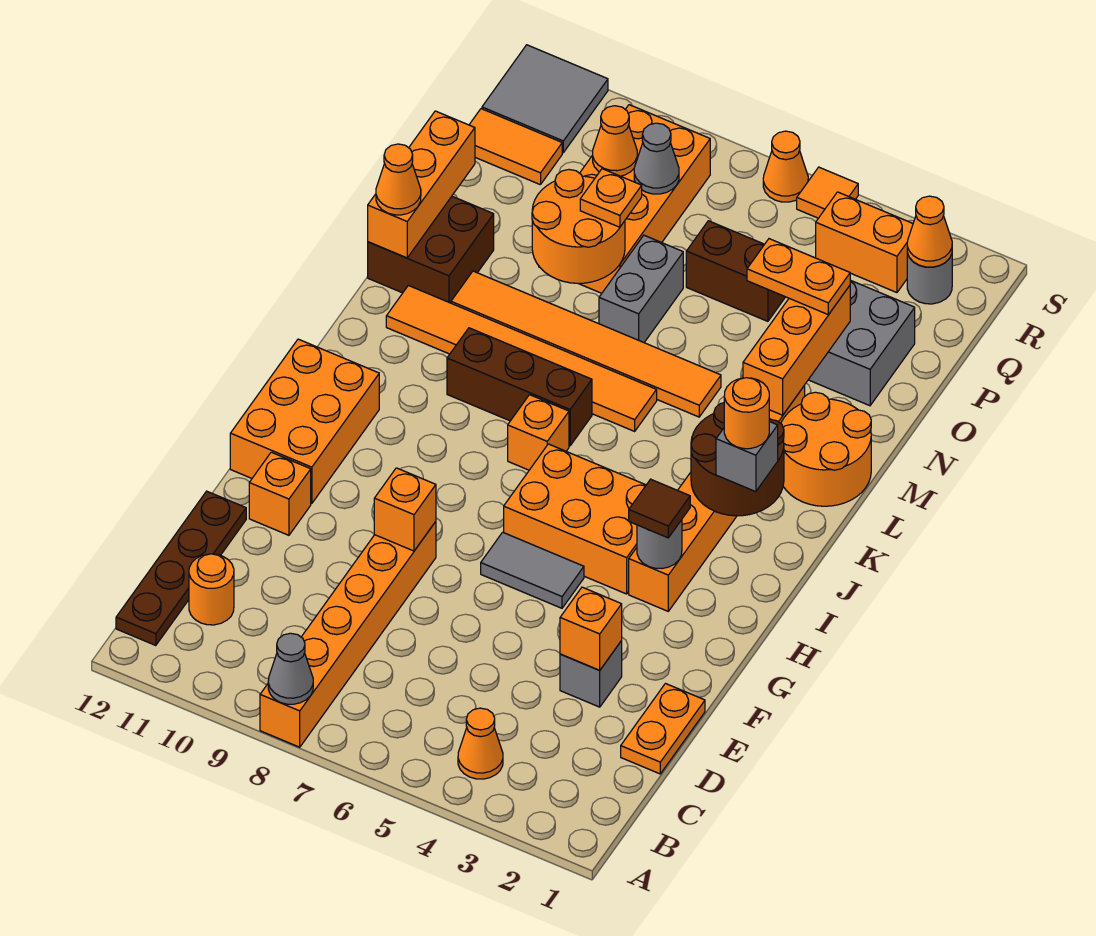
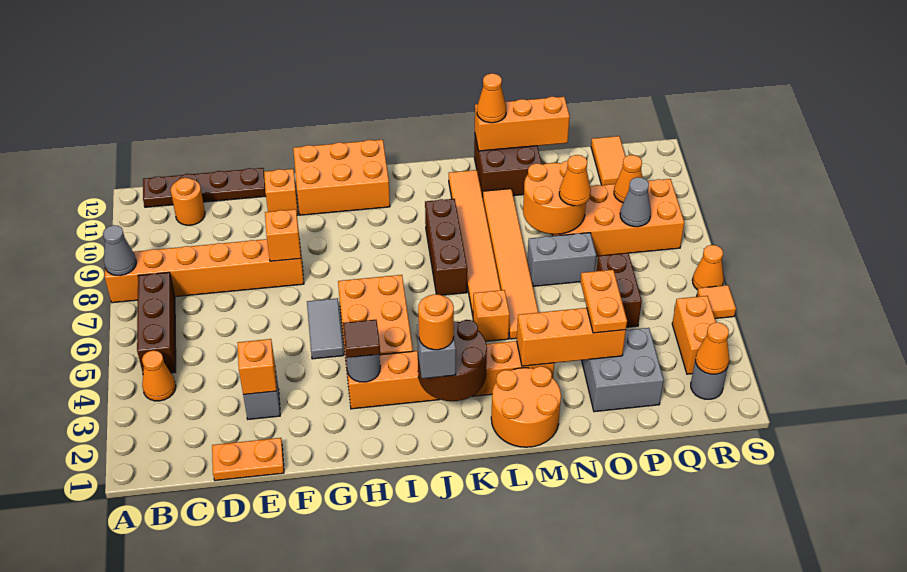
none -> brown brick B5:B7 level 1
orange brick J7 level 1 -> orange brick L5 level 1
orange plate O8 level 3 -> orange cone O8 level 3
grey tile R11:S12 level 1 -> none

